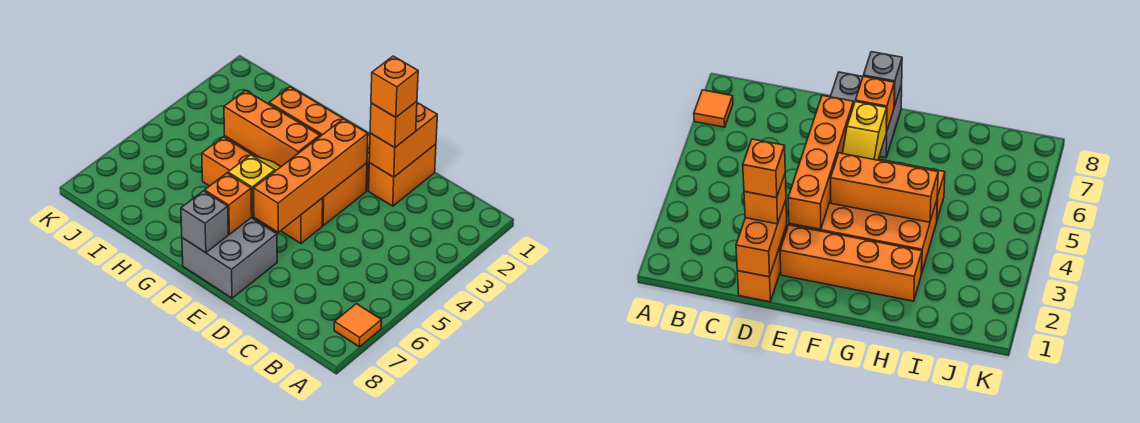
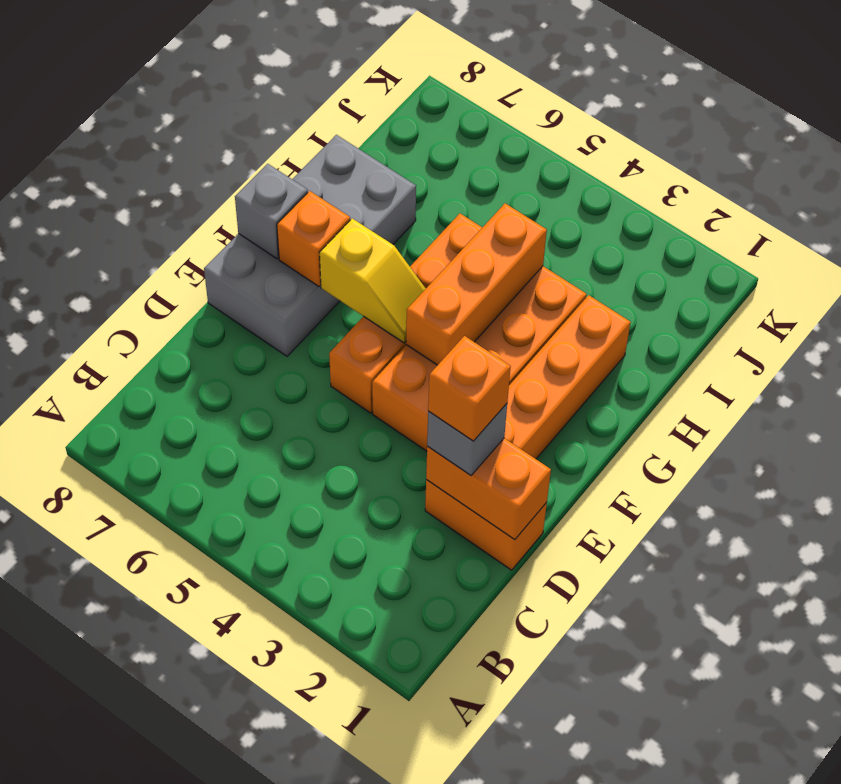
orange tile A7 level 1 -> none
orange brick D2 level 3 -> grey brick D2 level 3
orange brick E3:E6 level 2 -> none
grey brick E7:F8 level 1 -> grey brick E7:H8 level 1

